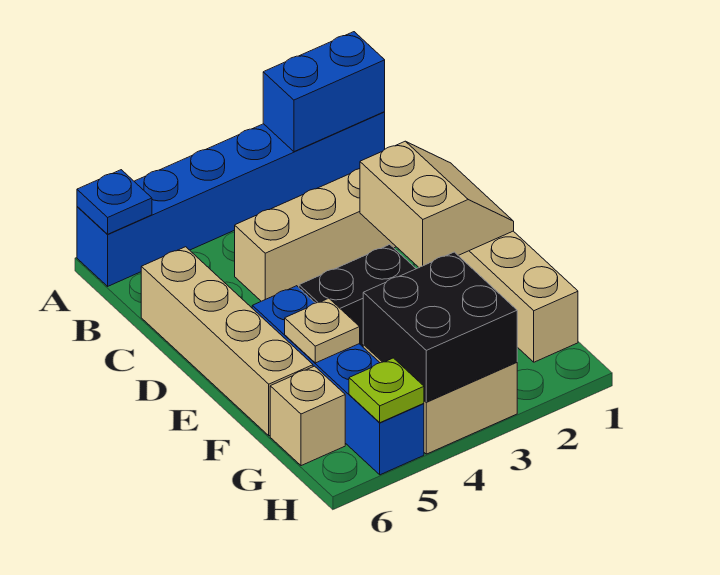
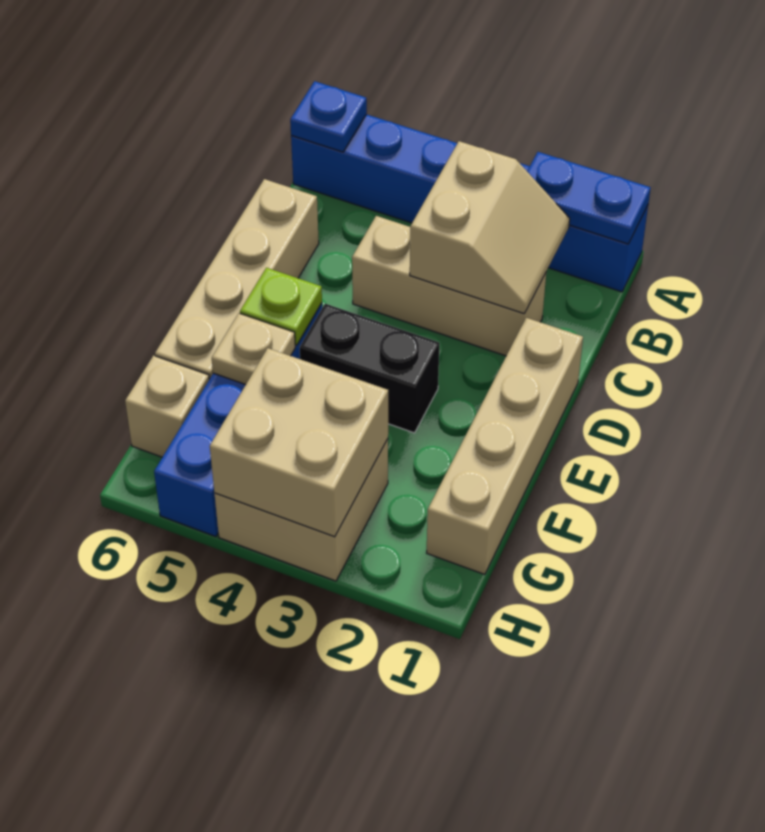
blue brick A1:A2 level 2 -> blue plate A1:A2 level 2
tan slope D1:E2 level 2 top 2 -> tan slope B2:C3 level 2 top 3
black brick G3:H4 level 2 -> tan brick G3:H4 level 2
lime plate H5 level 2 -> lime plate E5 level 2

